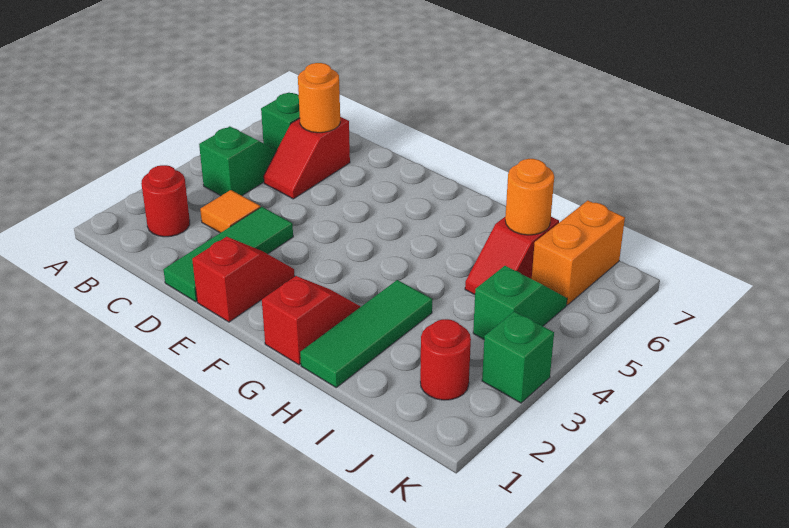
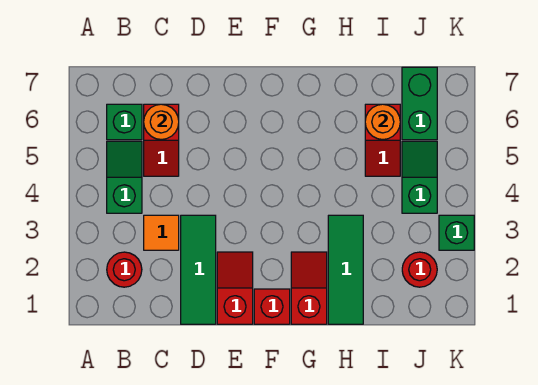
none -> red brick F1 level 1
orange brick J6:J7 level 1 -> green brick J6:J7 level 1

